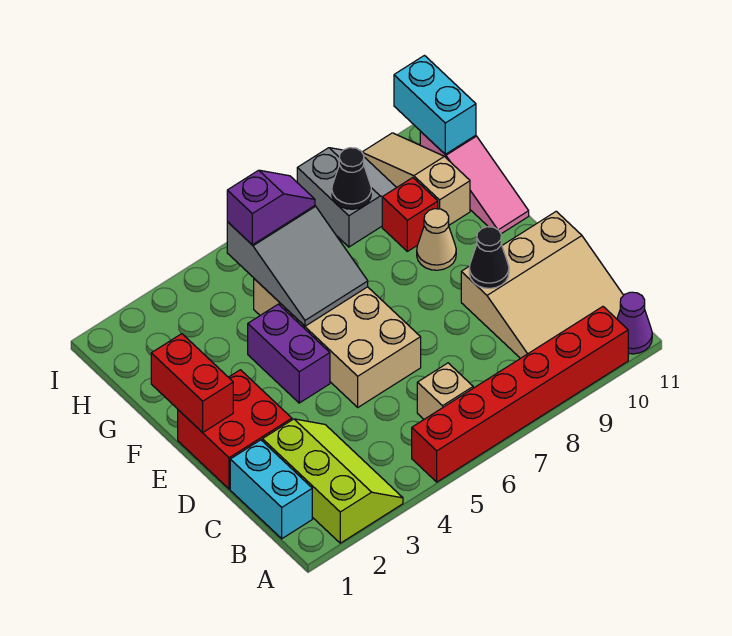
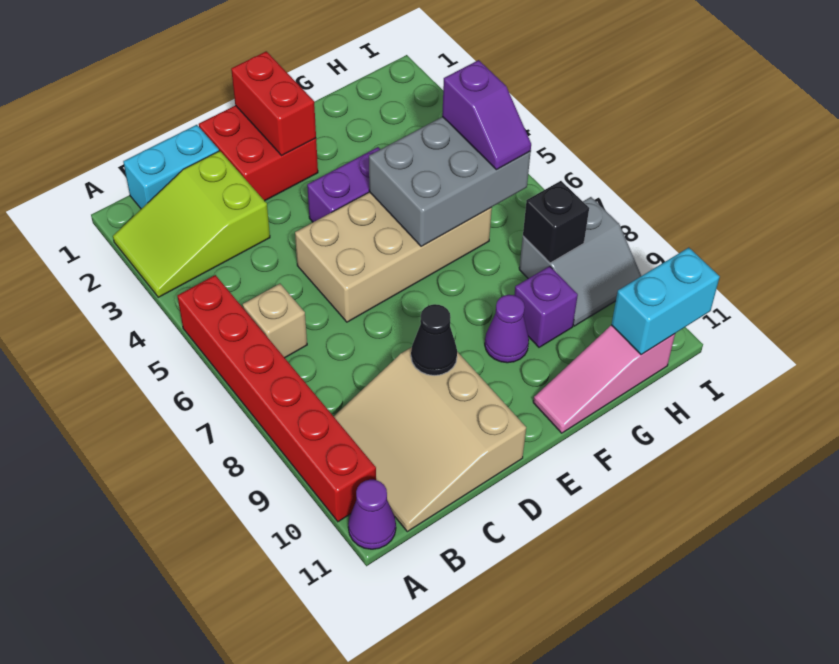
lime slope A2:C3 level 1 top 2 -> lime slope A2:C3 level 1 top C
red brick E1:F1 level 2 -> red brick E1:E2 level 2
grey slope F5:H6 level 2 top H -> grey brick F5:H6 level 2
tan cone F9 level 1 -> purple cone F9 level 1
red brick G9 level 1 -> purple brick G9 level 1
tan slope G10:I10 level 1 top G -> none
black cone H8 level 2 -> black brick H8 level 2

